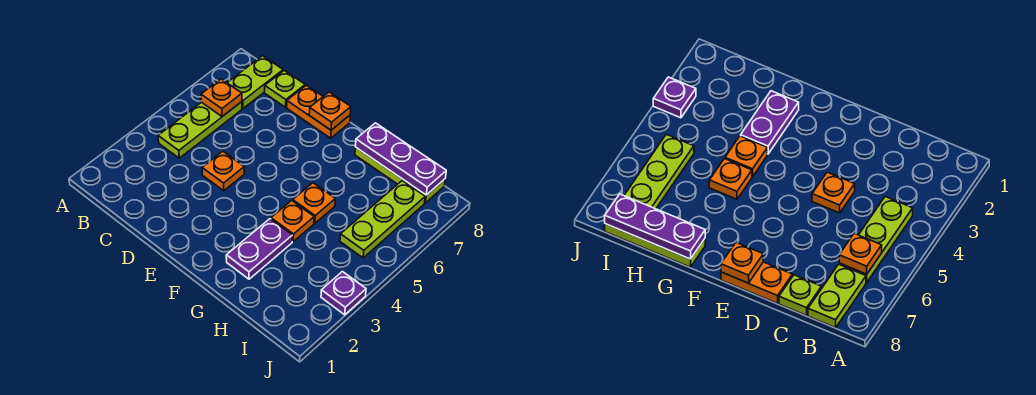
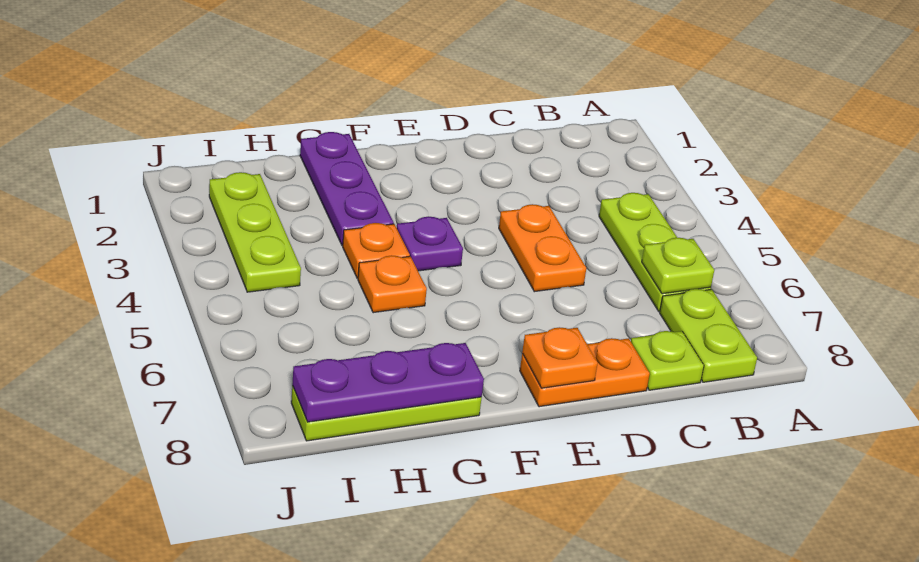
orange plate B6 level 2 -> lime plate B6 level 2
orange plate D4 level 1 -> orange plate D4:D5 level 1
purple plate G2:G3 level 1 -> purple plate G1:G3 level 1
lime plate I5:I7 level 1 -> lime plate I2:I4 level 1
purple plate J3 level 1 -> purple plate F4 level 1

